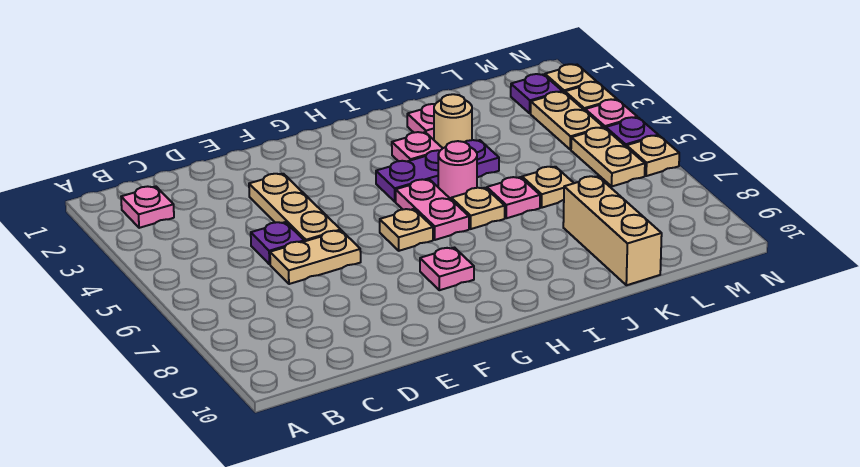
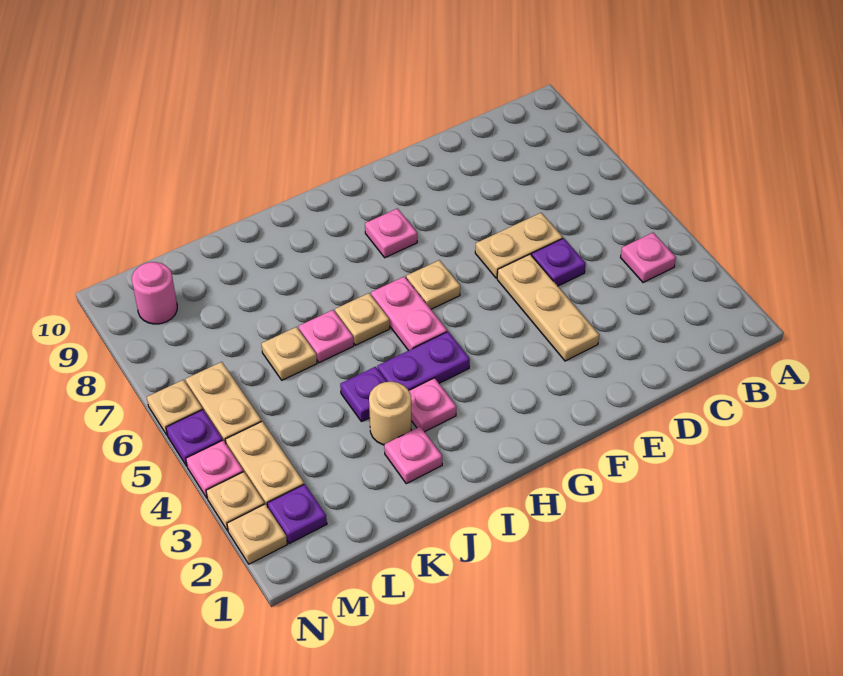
pink plate B2 level 1 -> pink plate B4 level 1
pink round brick I5 level 1 -> pink round brick M9 level 1
tan brick K8:K10 level 1 -> none

